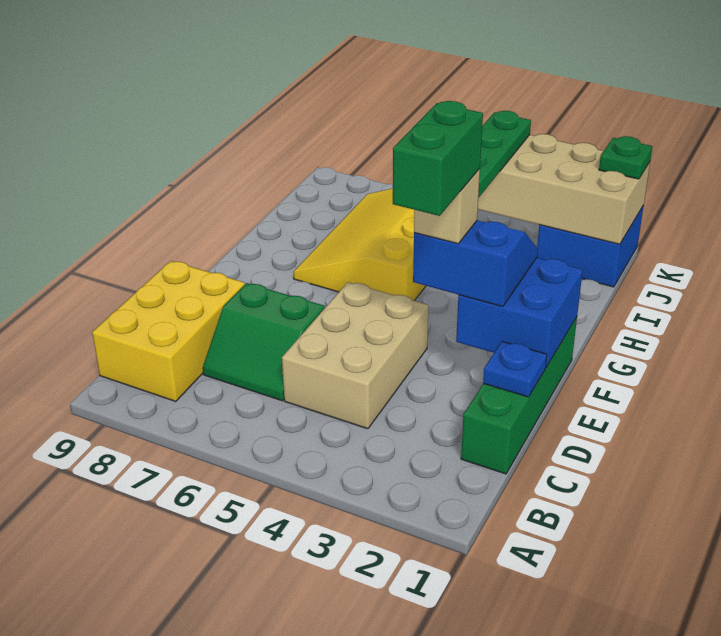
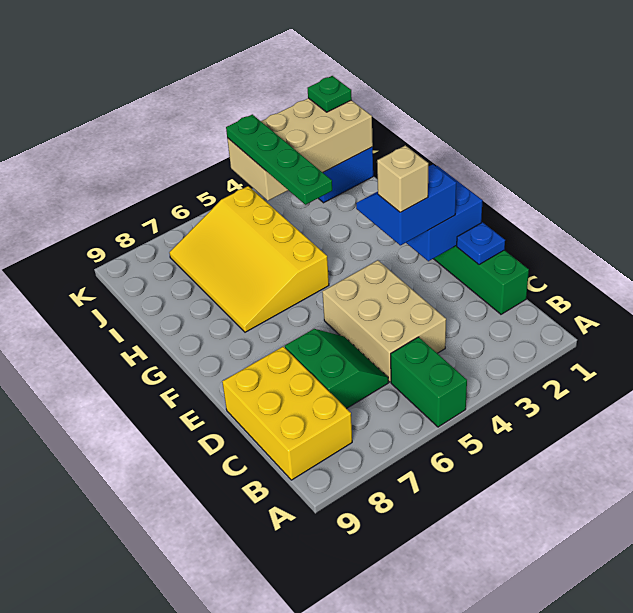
green slope C6:D7 level 1 top D -> green slope C6:D7 level 1 top 7
green brick D3:E3 level 5 -> green brick A5:B5 level 1

